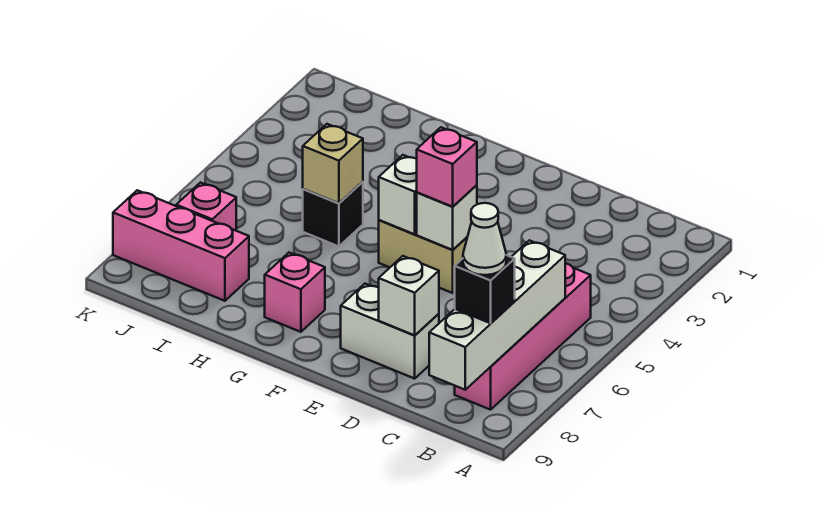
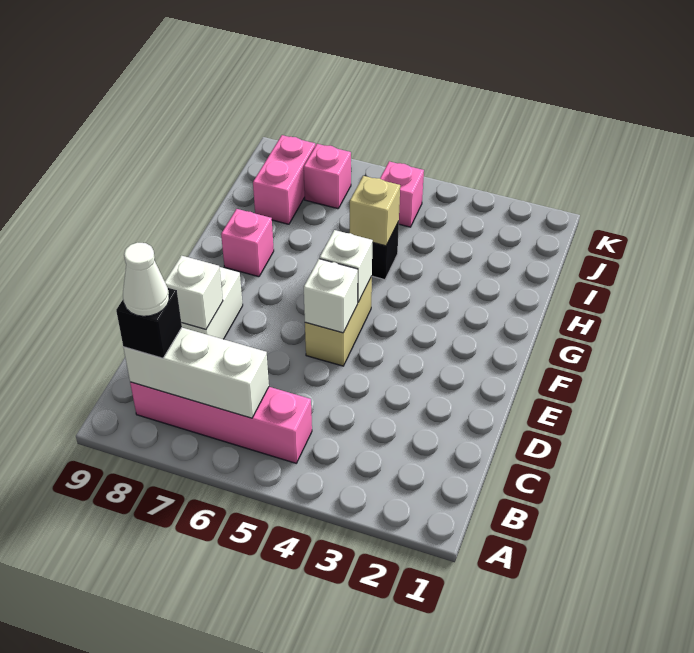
white brick B6:B9 level 2 -> white brick B6:B8 level 2
pink brick E5 level 3 -> pink brick J5 level 1
pink brick I8:K8 level 1 -> pink brick I8:J8 level 1

